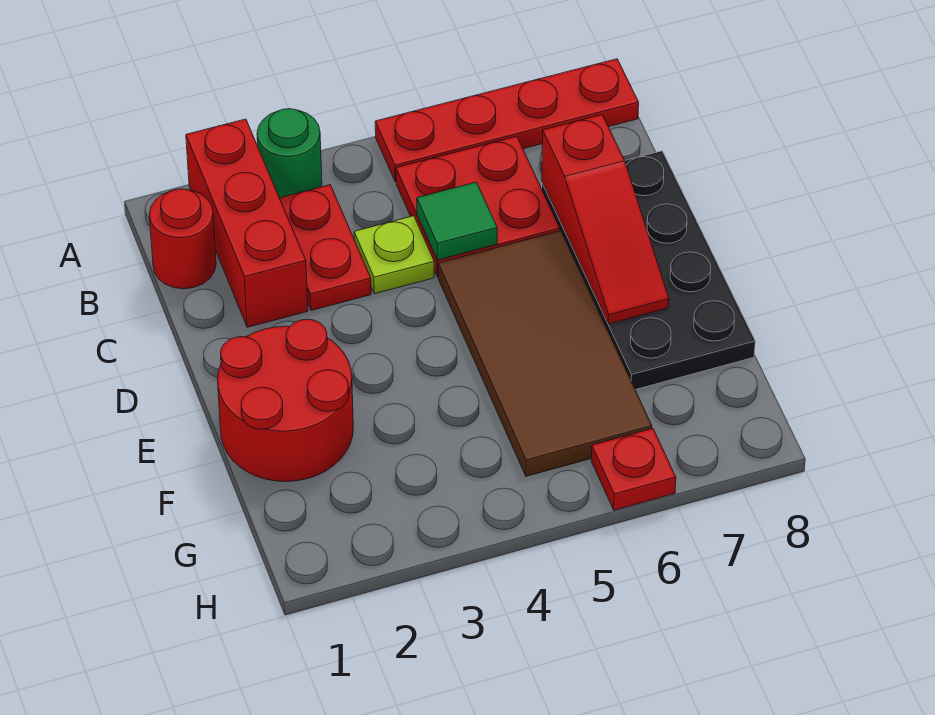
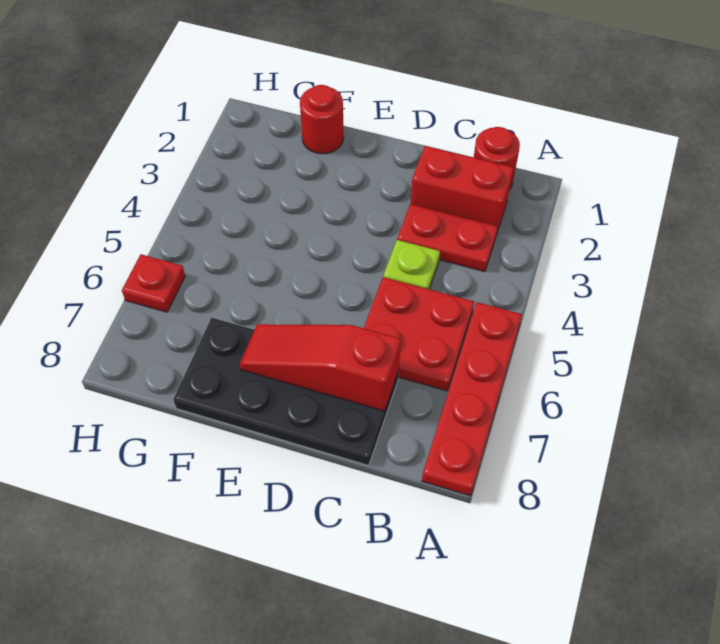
red brick A2:C2 level 1 -> red brick B2:C2 level 1
green round brick A3 level 1 -> none
green tile C5 level 2 -> none
brown tile D5:G6 level 1 -> none
red round brick E1:F2 level 1 -> red round brick F1 level 1

